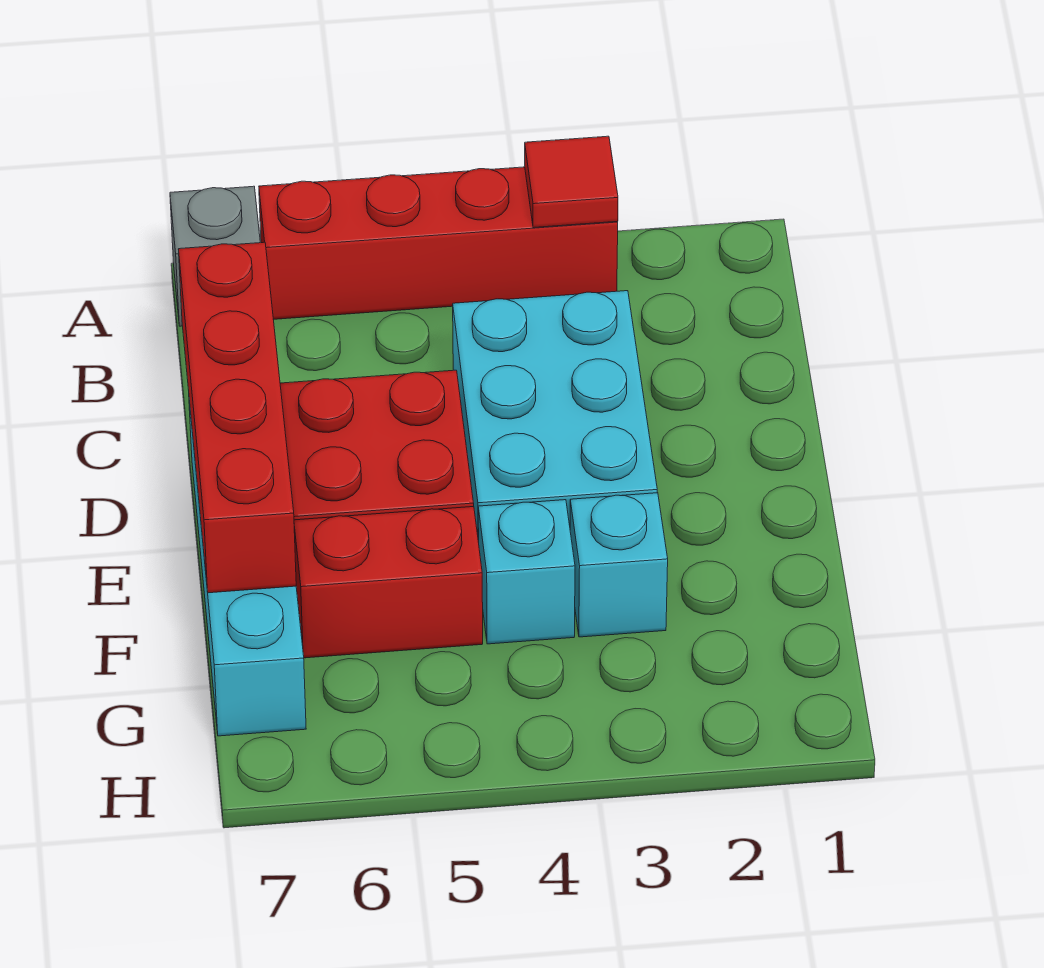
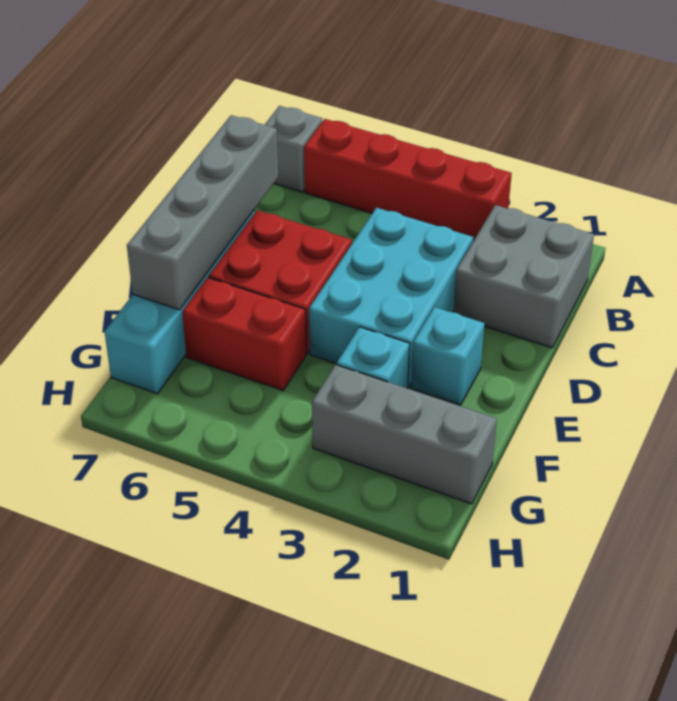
red tile A3 level 2 -> none
none -> grey brick B1:C2 level 1
red brick C7:F7 level 2 -> grey brick C7:F7 level 2
cyan brick F4 level 1 -> cyan brick E2 level 1
none -> grey brick G1:G3 level 1

